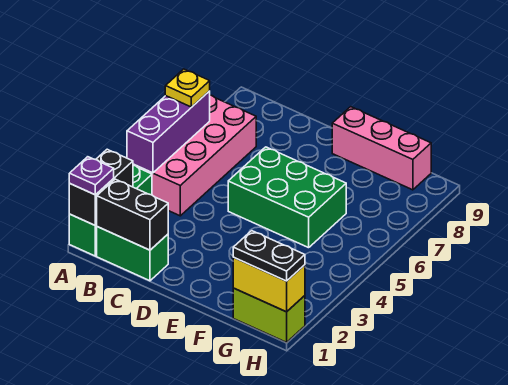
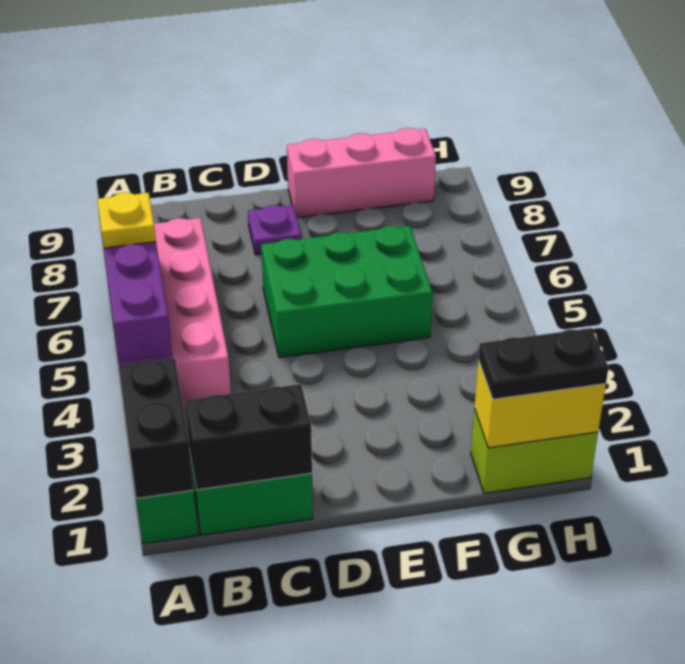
purple plate A1 level 3 -> purple plate D8 level 1

